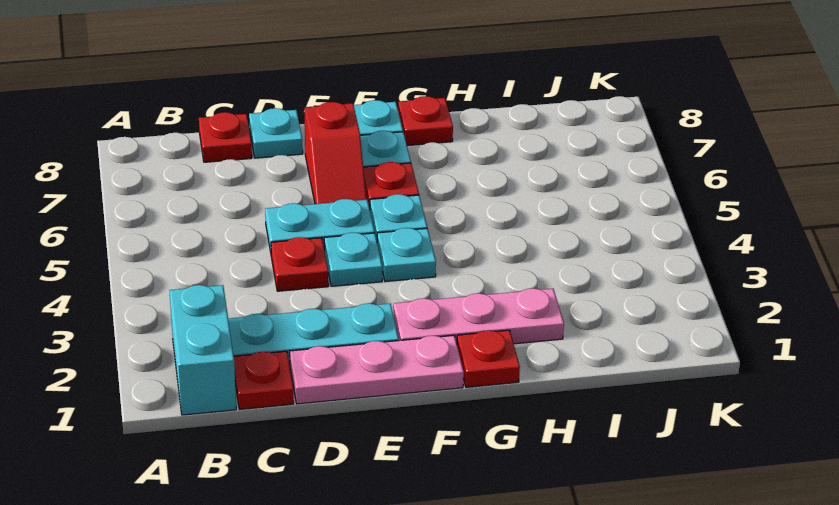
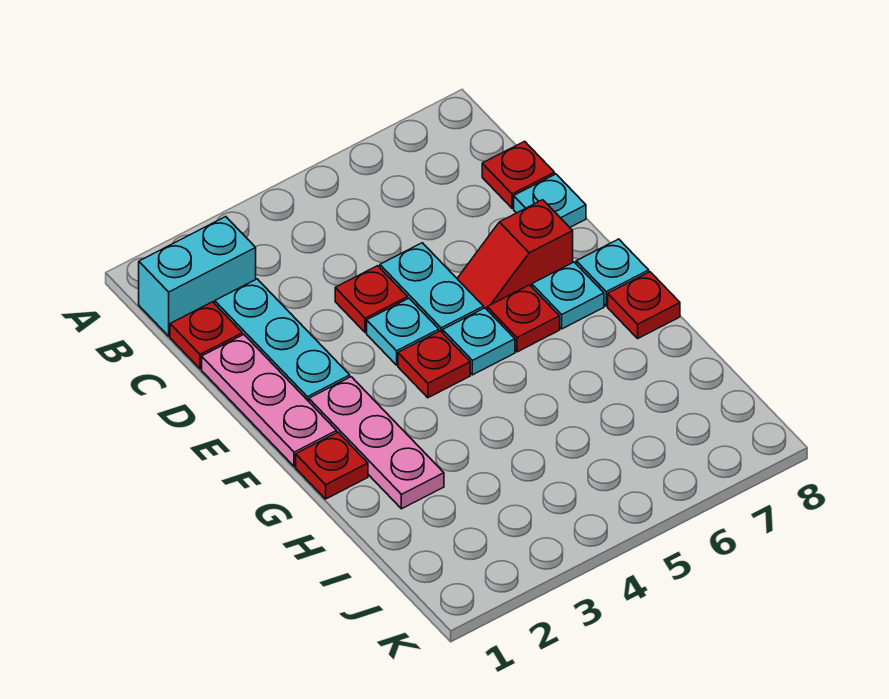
cyan plate F4 level 1 -> red plate F4 level 1

